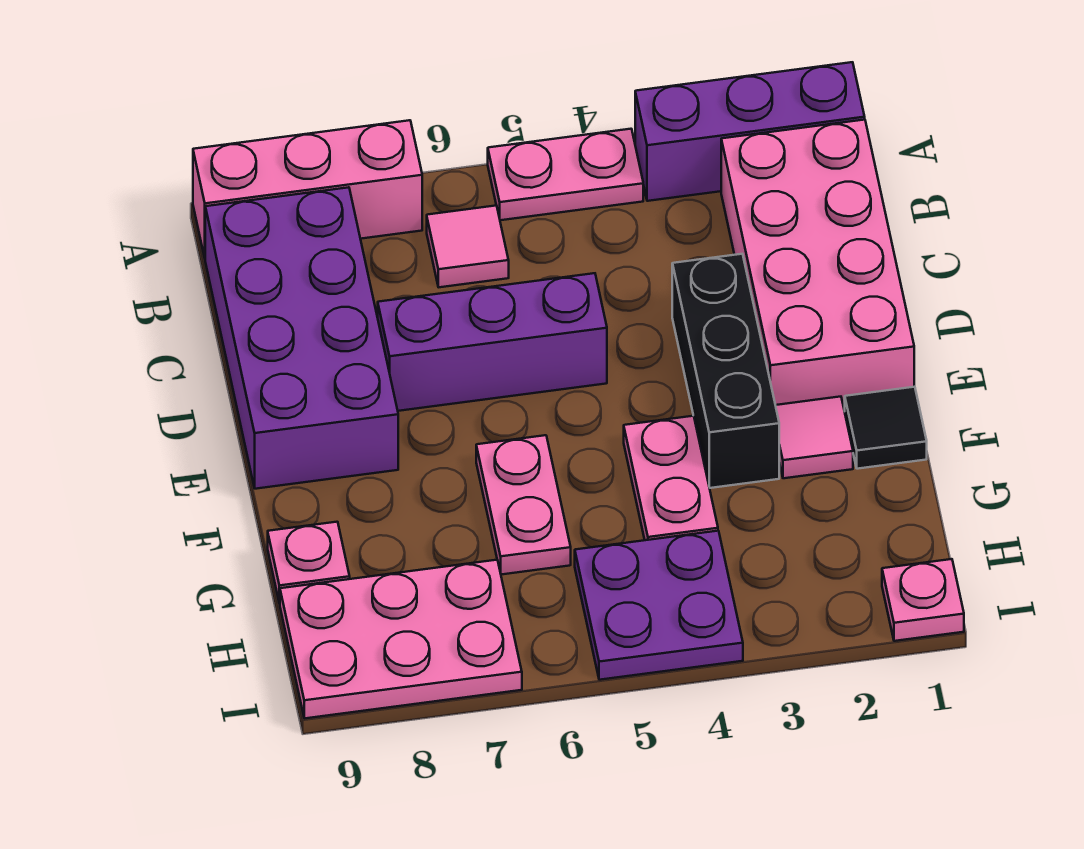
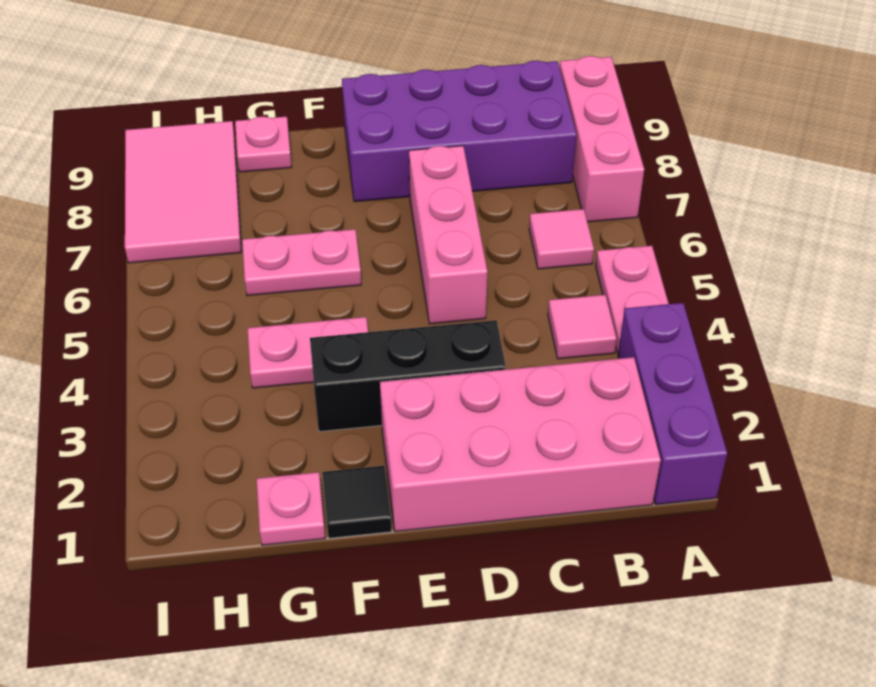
purple brick D5:D7 level 1 -> pink brick D5:D7 level 1
pink tile F2 level 1 -> pink tile B4 level 1
purple plate H4:I5 level 1 -> none
pink plate H7:I9 level 1 -> pink tile H7:I9 level 1
pink plate I1 level 1 -> pink plate G1 level 1

